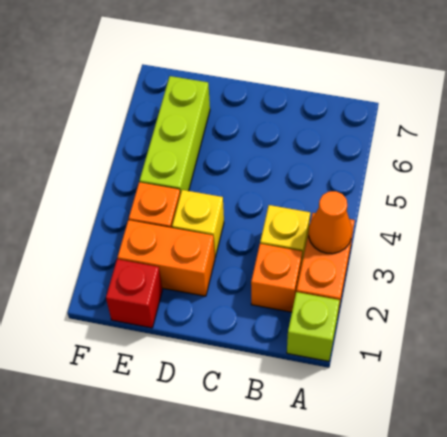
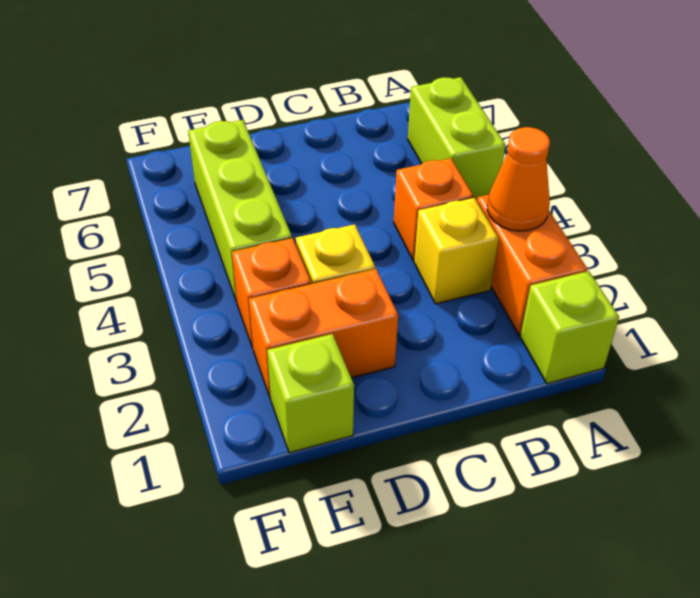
none -> lime brick A5:A6 level 1
orange brick B2 level 1 -> orange brick B4 level 1
red brick E1 level 1 -> lime brick E1 level 1

